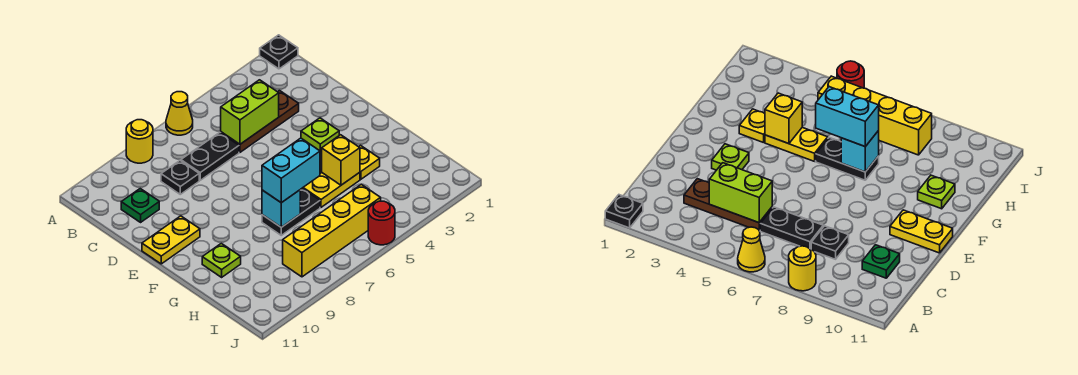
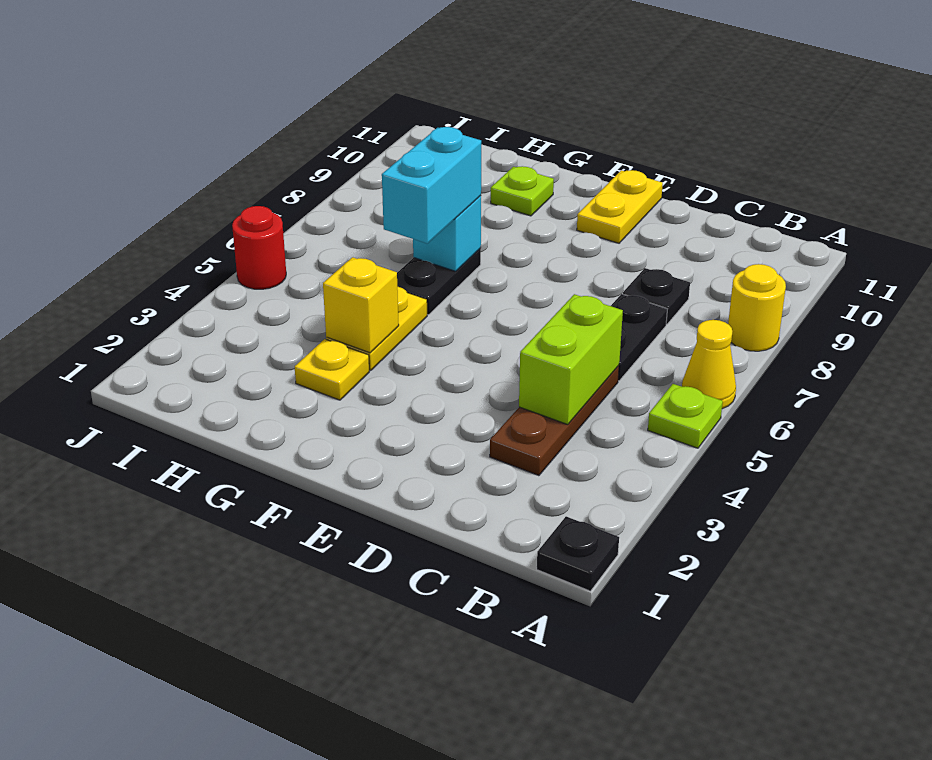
green plate C10 level 1 -> none
lime plate E3 level 1 -> lime plate A5 level 1
yellow brick I5:I8 level 1 -> none

